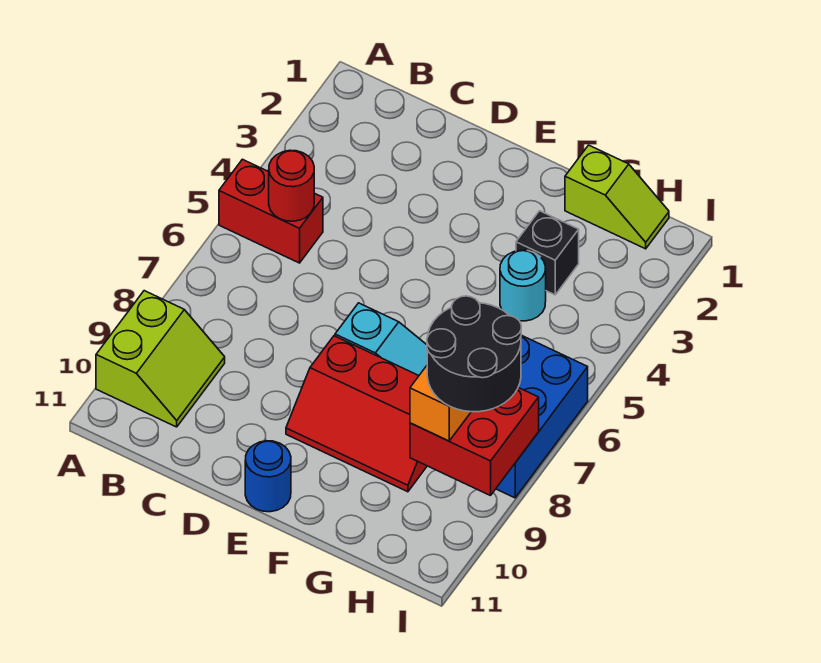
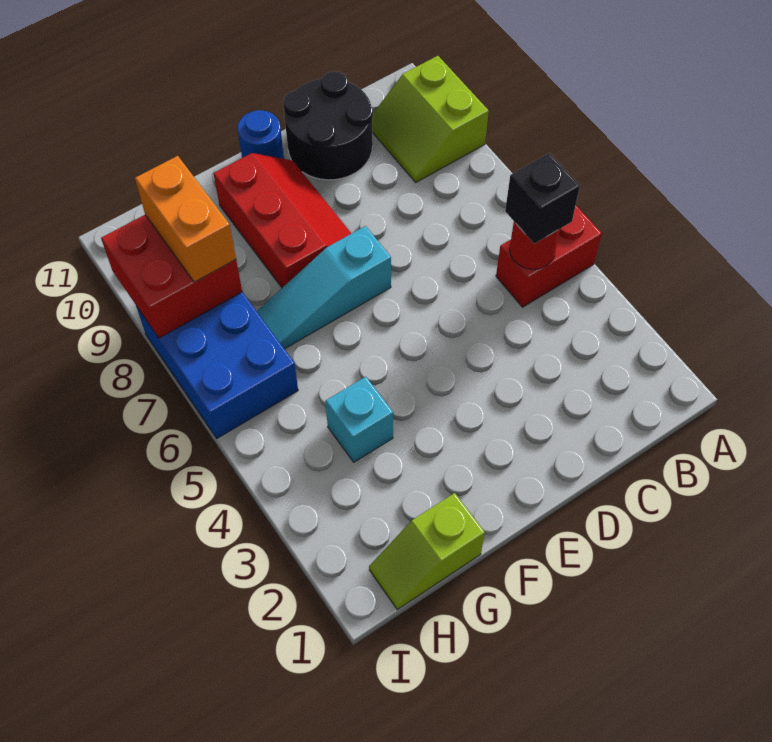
red slope E8:G9 level 1 top 8 -> red slope E8:F10 level 1 top F
black brick G3 level 1 -> black brick B5 level 3
cyan round brick G4 level 1 -> cyan brick G4 level 1
black round brick H8:I9 level 4 -> black round brick C10:D11 level 1

